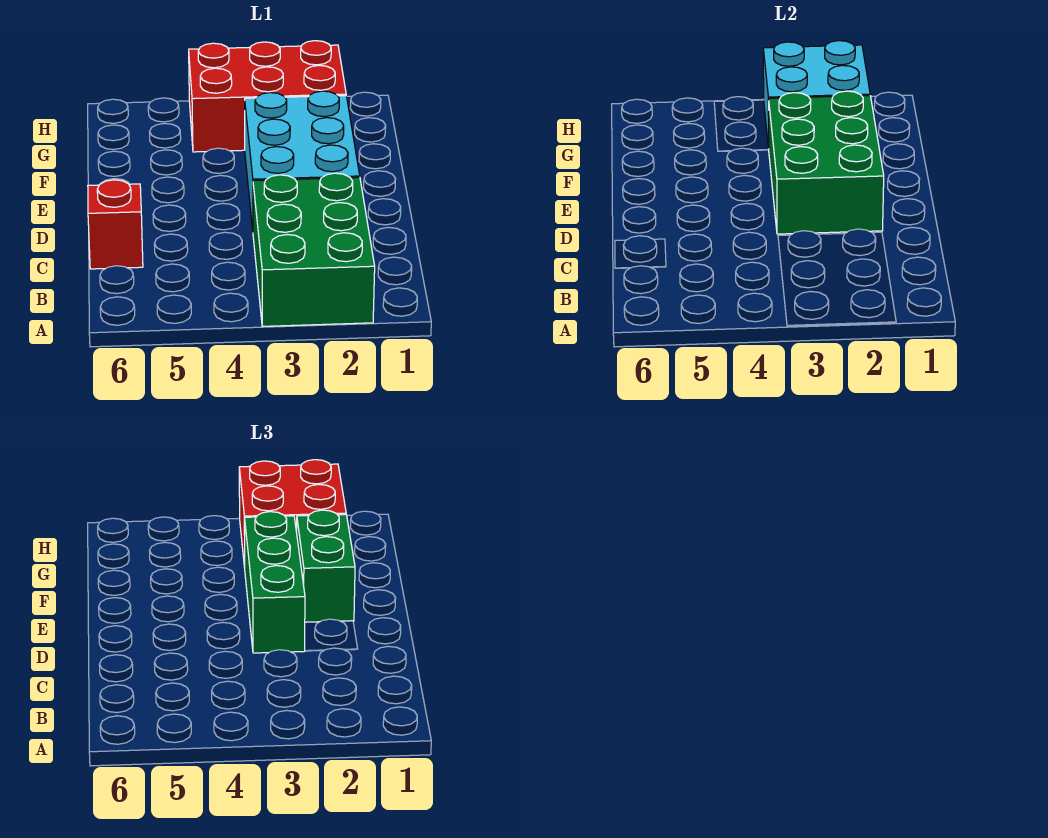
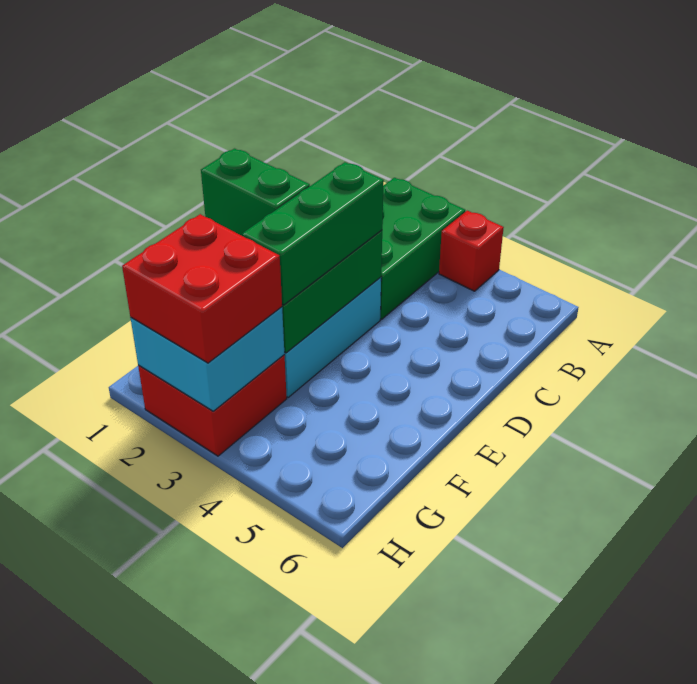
red brick C6 level 1 -> red brick A4 level 1
green brick E2:F2 level 3 -> green brick E1:E2 level 3
red brick G2:H4 level 1 -> red brick G2:H3 level 1

